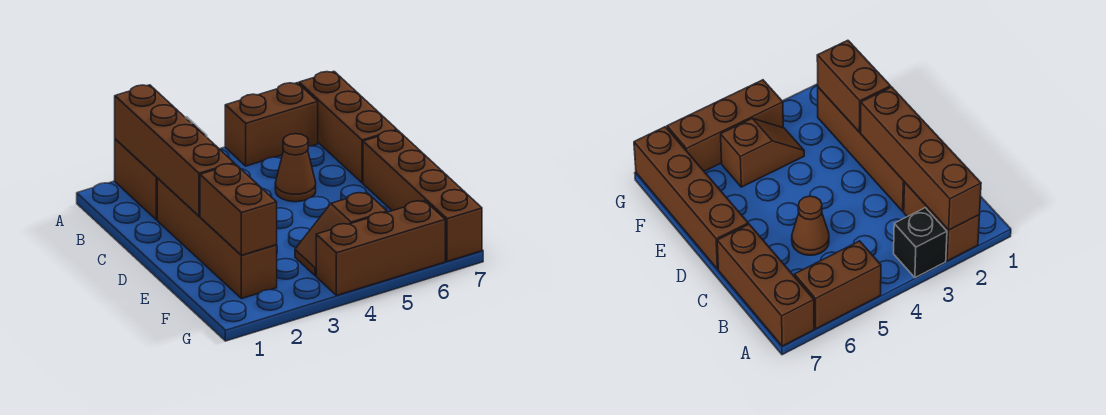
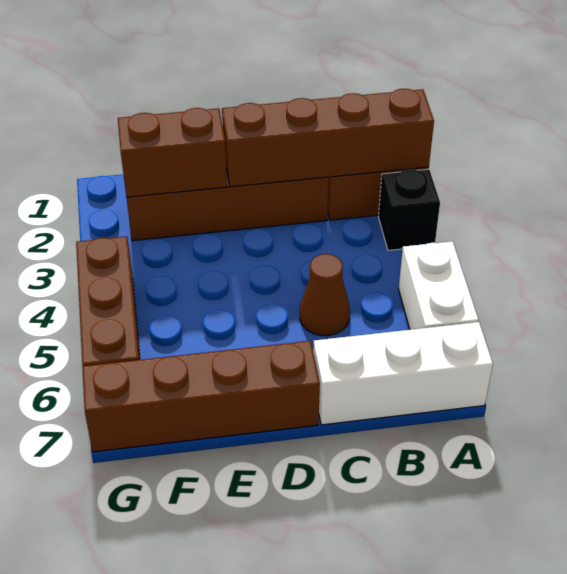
brown brick A5:A6 level 1 -> white brick A5:A6 level 1
brown brick A7:C7 level 1 -> white brick A7:C7 level 1
brown slope F4:F5 level 1 top 5 -> none

